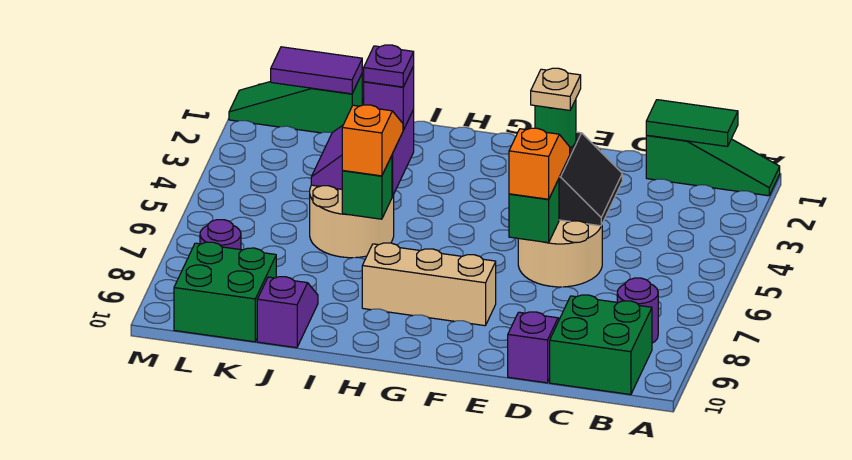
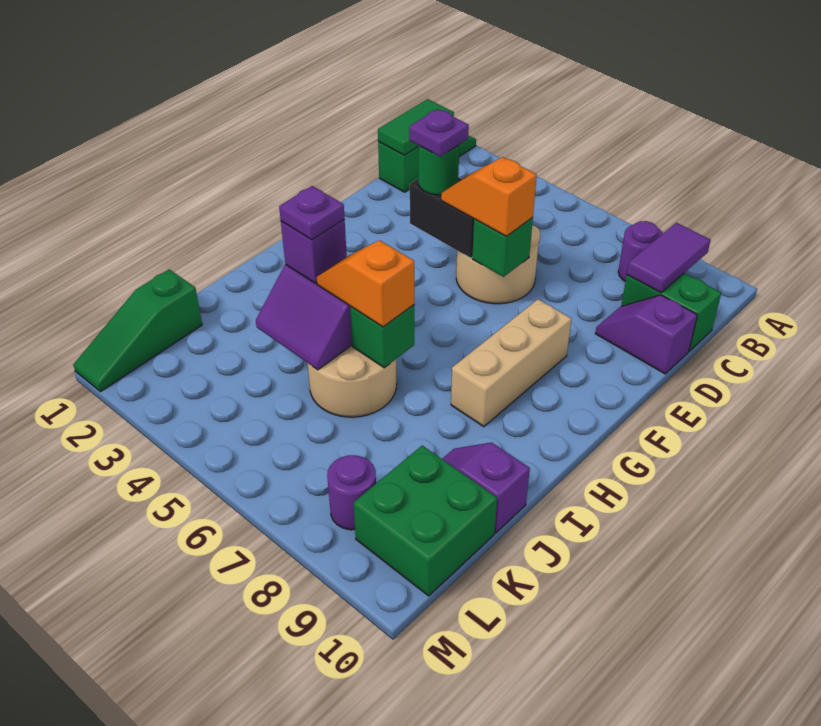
green brick B9:C10 level 1 -> green brick C9:C10 level 1
tan plate E4 level 4 -> purple plate E4 level 4
purple tile K1:L1 level 2 -> purple tile B9:C9 level 2

